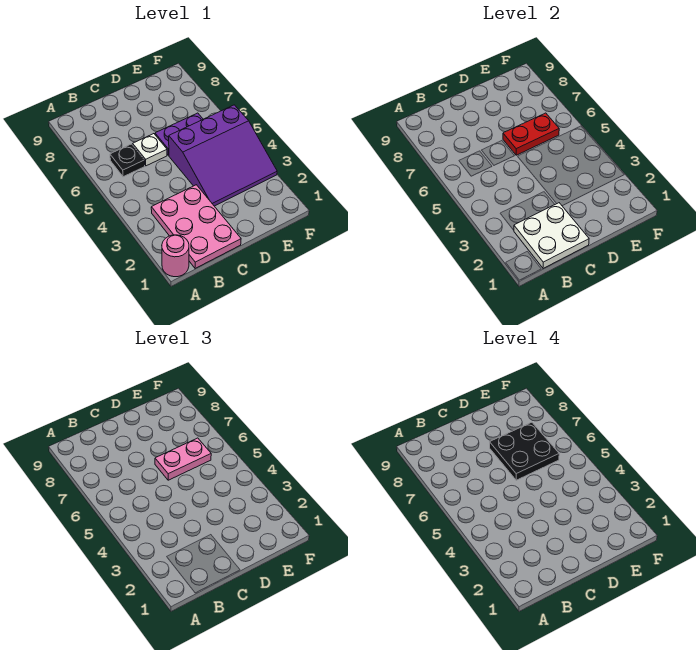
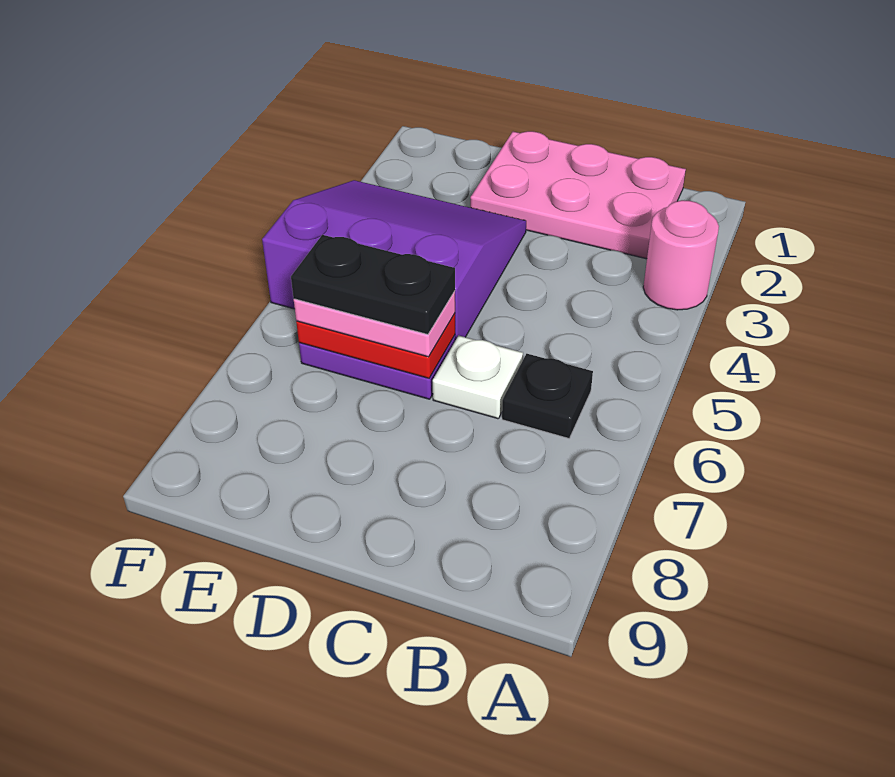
pink round brick A1 level 1 -> pink round brick A3 level 1
pink plate B1:C3 level 1 -> pink plate B1:D2 level 1
white plate B1:C2 level 2 -> none
black plate D6:E7 level 4 -> black plate D6:E6 level 4

